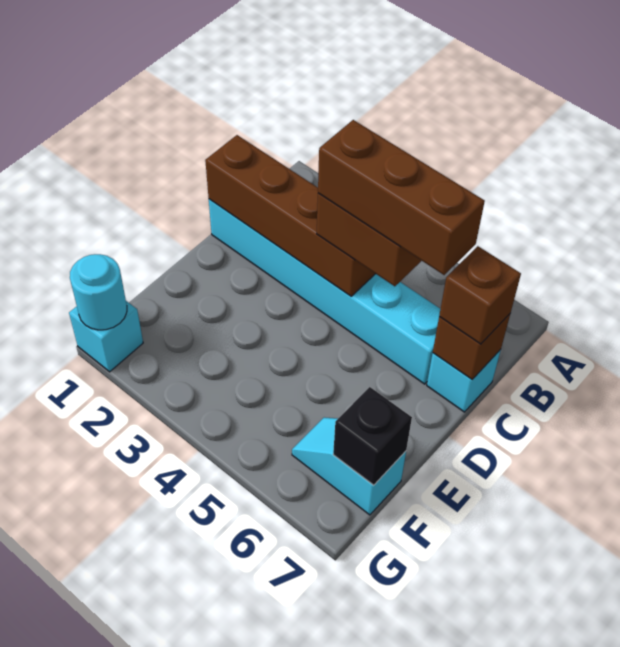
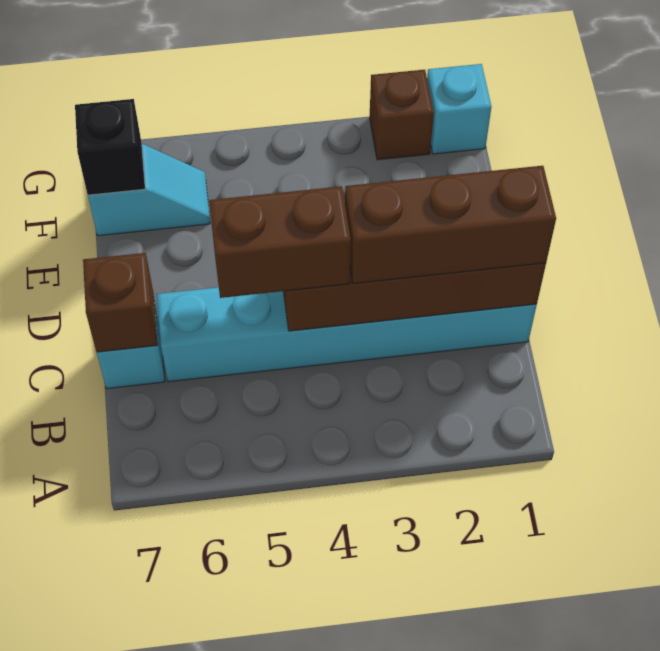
brown brick C4:C6 level 4 -> brown brick C1:C3 level 3
brown brick C7 level 3 -> brown brick G2 level 1
cyan round brick G1 level 2 -> none

